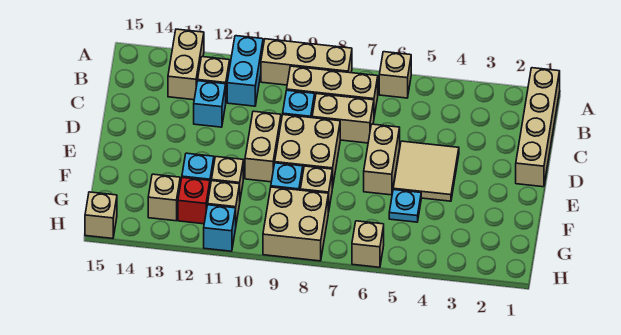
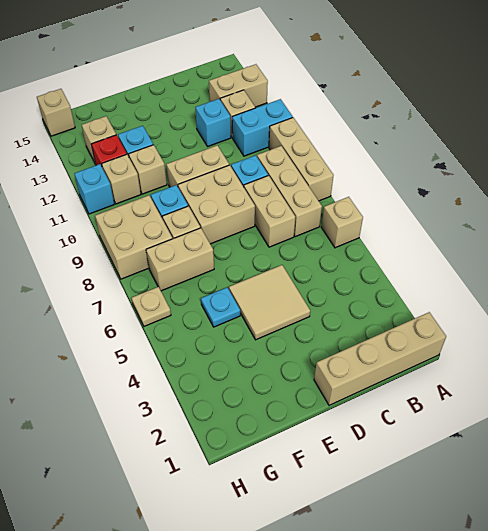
tan brick D6:E6 level 1 -> tan brick F7:G7 level 1
tan brick H6 level 1 -> tan plate H6 level 1

